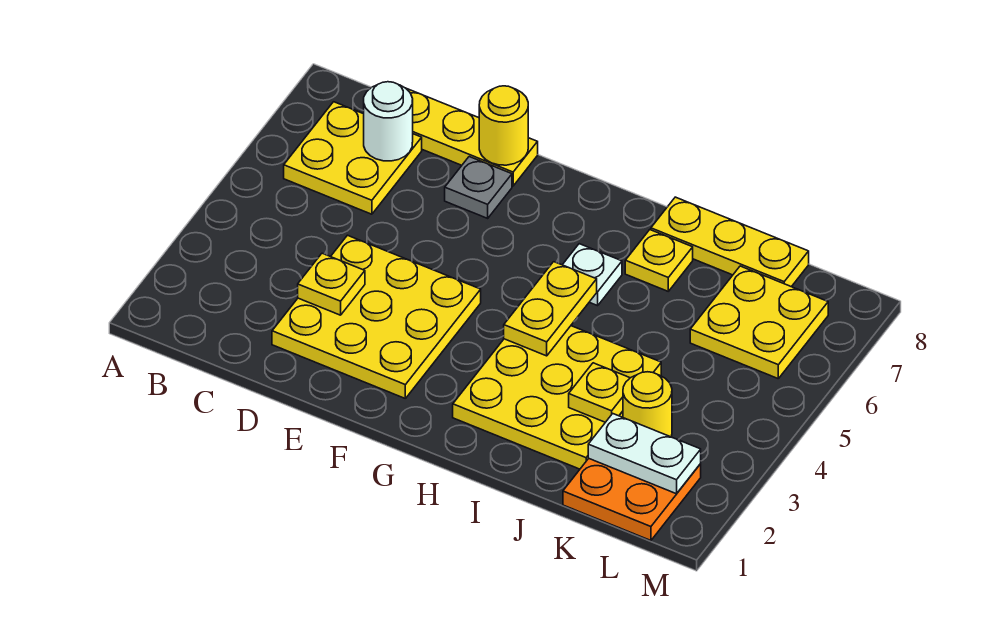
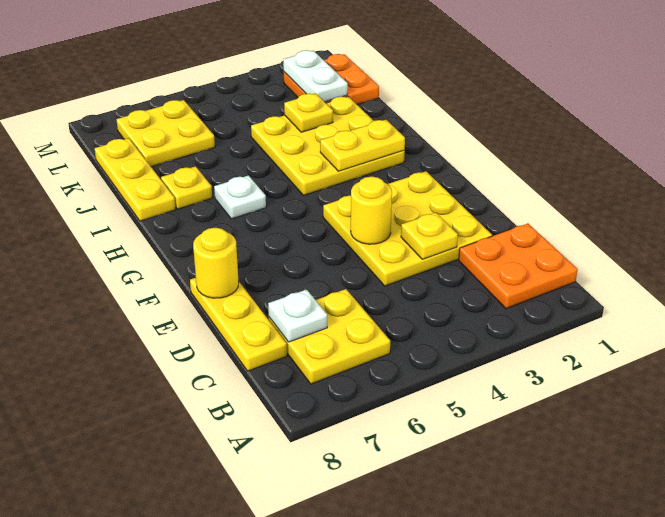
none -> orange plate B1:C2 level 1
white round brick C7 level 2 -> white plate C7 level 2
grey plate E7 level 1 -> none
yellow plate H4:H5 level 2 -> yellow plate H2:H3 level 2
yellow round brick K3 level 1 -> yellow round brick E4 level 2

